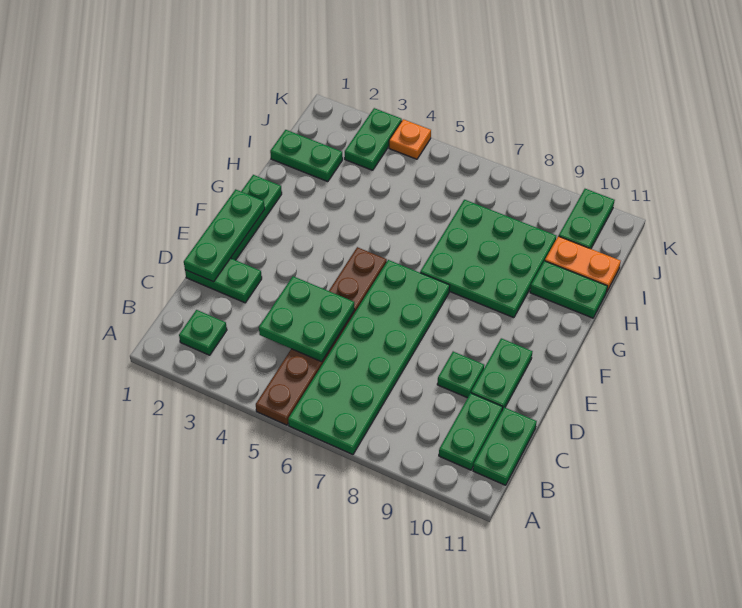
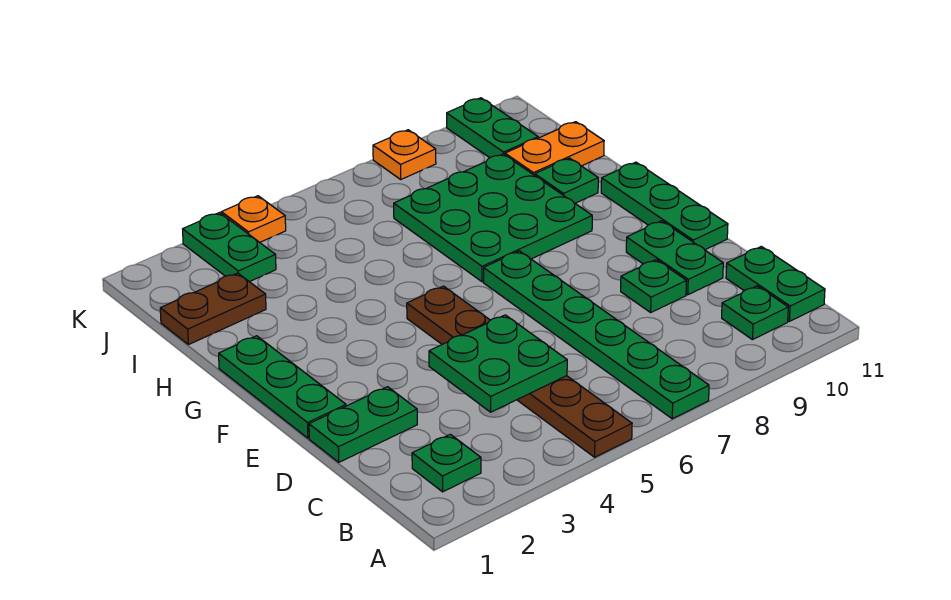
green plate A6:F7 level 1 -> green plate A7:F7 level 1
green plate B10:C10 level 1 -> green plate B10 level 1
green plate D1:F1 level 2 -> green plate E11:G11 level 1
green plate H10:H11 level 1 -> green plate H10 level 1
green plate I1:I2 level 1 -> brown plate I1:I2 level 1
none -> orange plate K8 level 1

